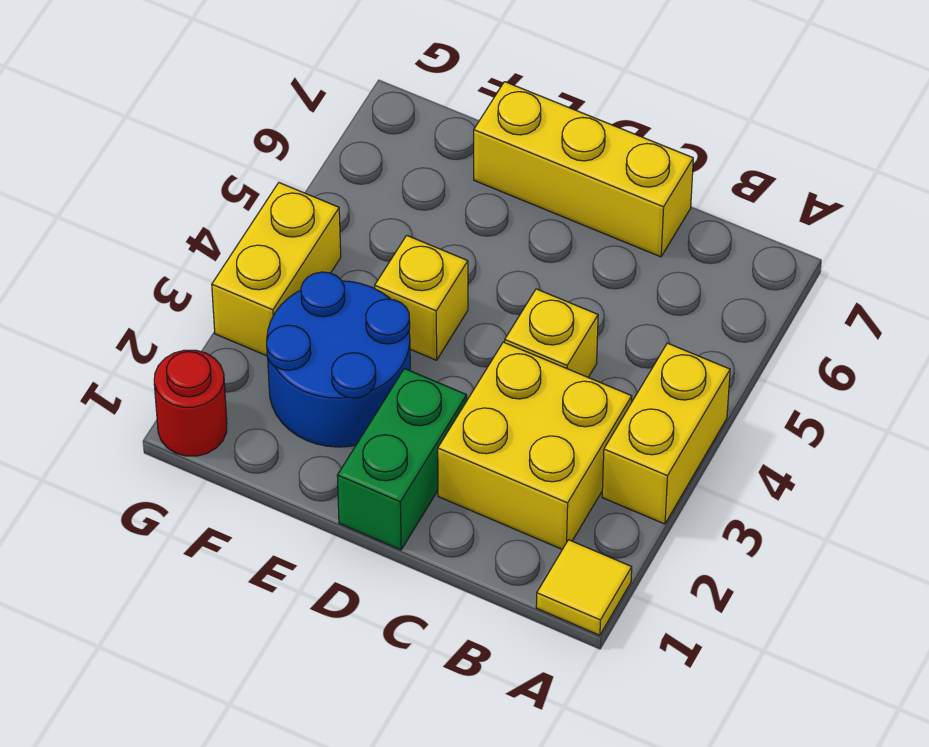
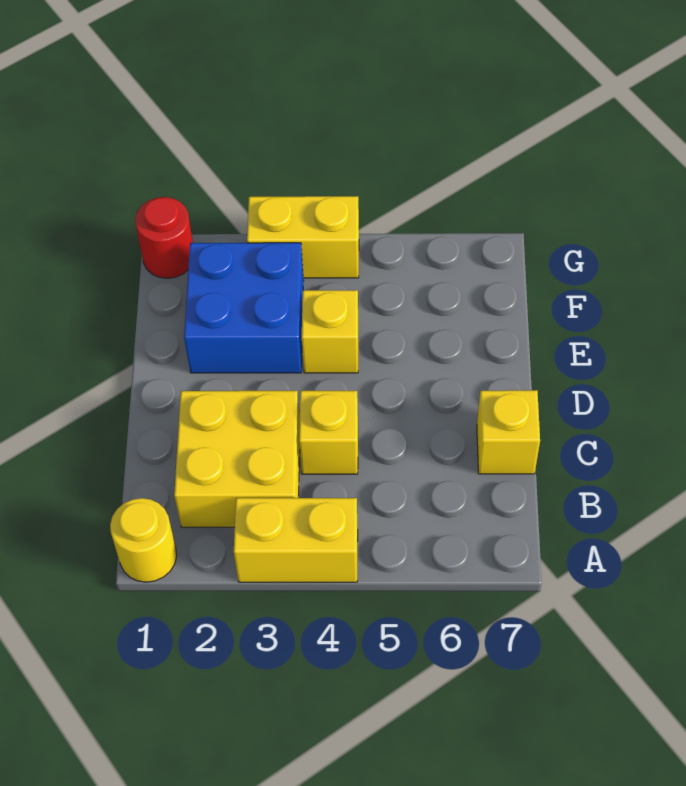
yellow tile A1 level 1 -> yellow round brick A1 level 1
yellow brick C7:E7 level 1 -> yellow brick C7 level 1
green brick D1:D2 level 1 -> none
blue round brick E2:F3 level 1 -> blue brick E2:F3 level 1

